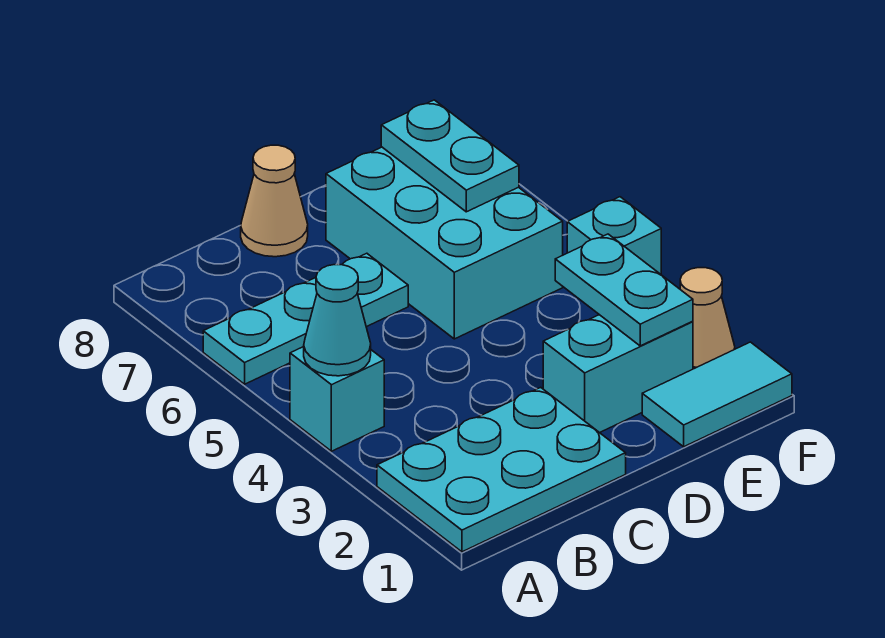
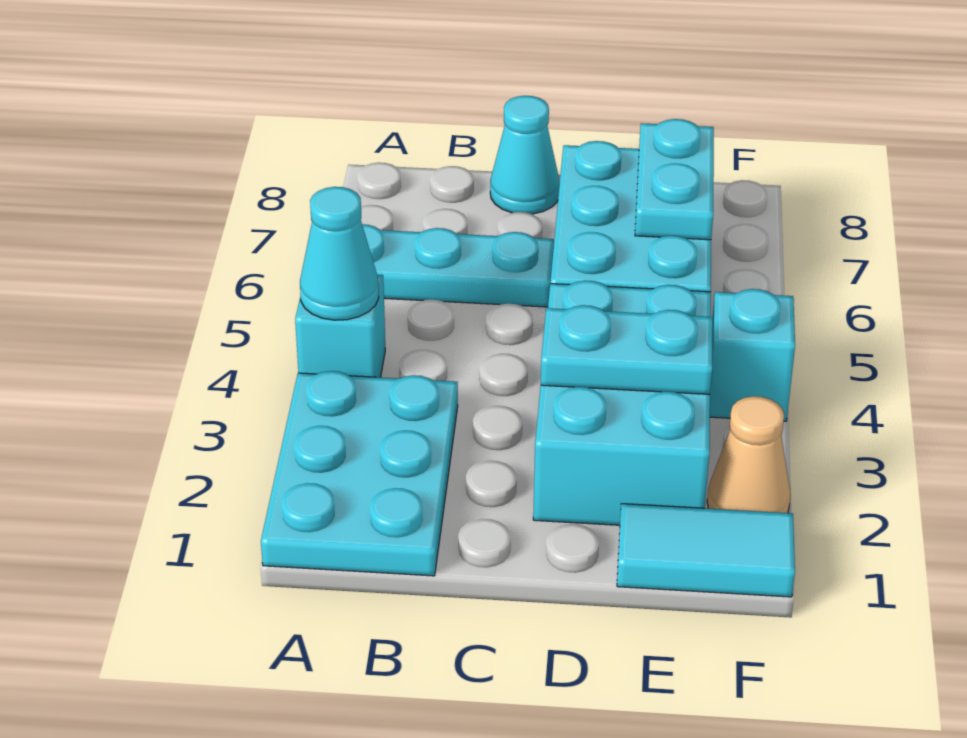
cyan plate A1:C2 level 1 -> cyan plate A1:B3 level 1
tan cone C8 level 1 -> cyan cone C8 level 1
cyan brick D2:E2 level 1 -> cyan brick D2:E4 level 1
cyan plate E2:E3 level 2 -> cyan plate D3:E3 level 2

